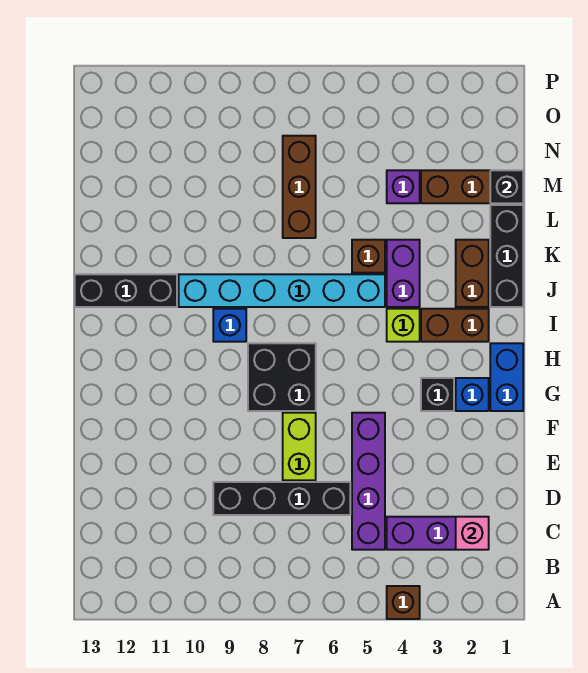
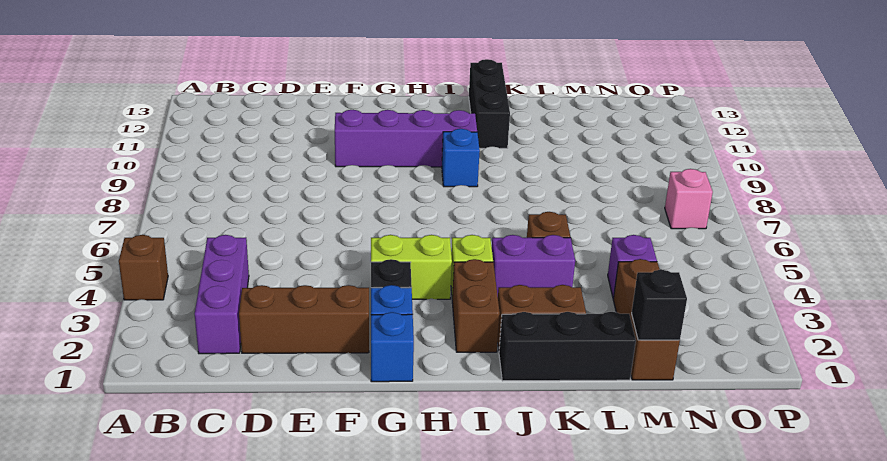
pink brick C2 level 2 -> pink brick O7 level 1
purple brick C5:F5 level 1 -> purple brick F10:I10 level 1
black brick D6:D9 level 1 -> none
lime brick E7:F7 level 1 -> lime brick G4:H4 level 1
blue brick G1:H1 level 1 -> blue brick G1 level 1
black brick G7:H8 level 1 -> none
cyan brick J5:J10 level 1 -> none
brown brick L7:N7 level 1 -> brown brick D2:F2 level 1

